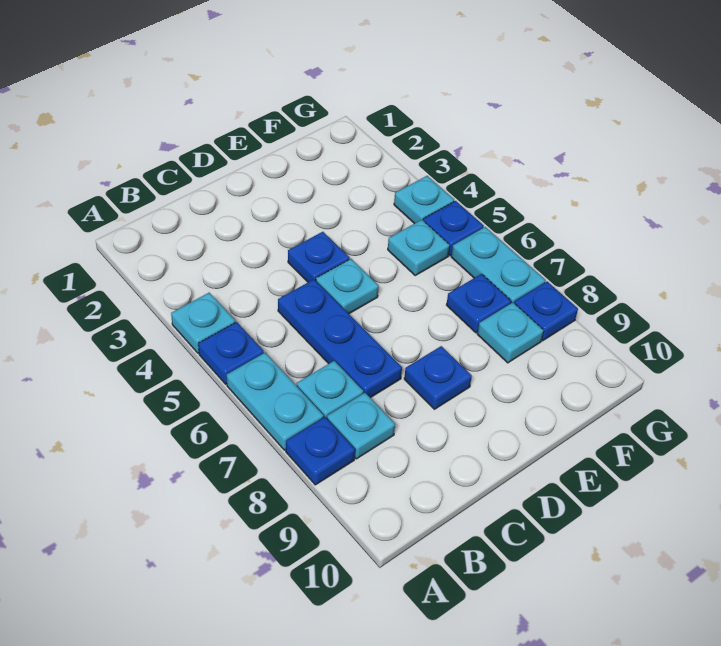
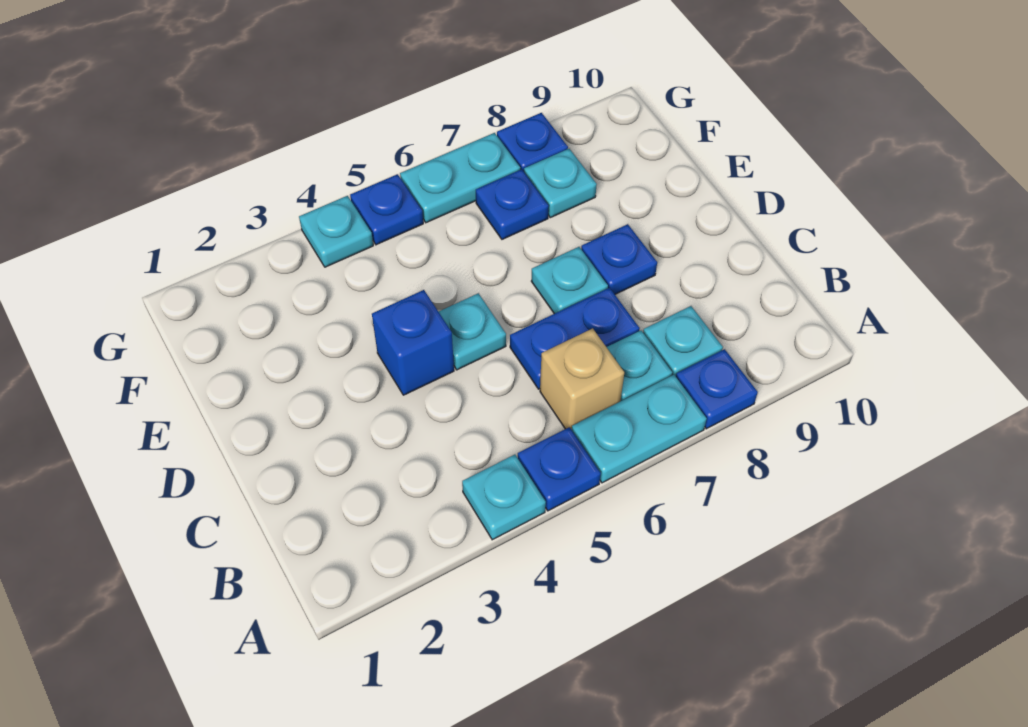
none -> tan brick B6 level 1
blue plate C5:C7 level 1 -> blue plate C6:C7 level 1
blue plate D4 level 1 -> blue brick D4 level 1
cyan plate F5 level 1 -> cyan plate D7 level 1

